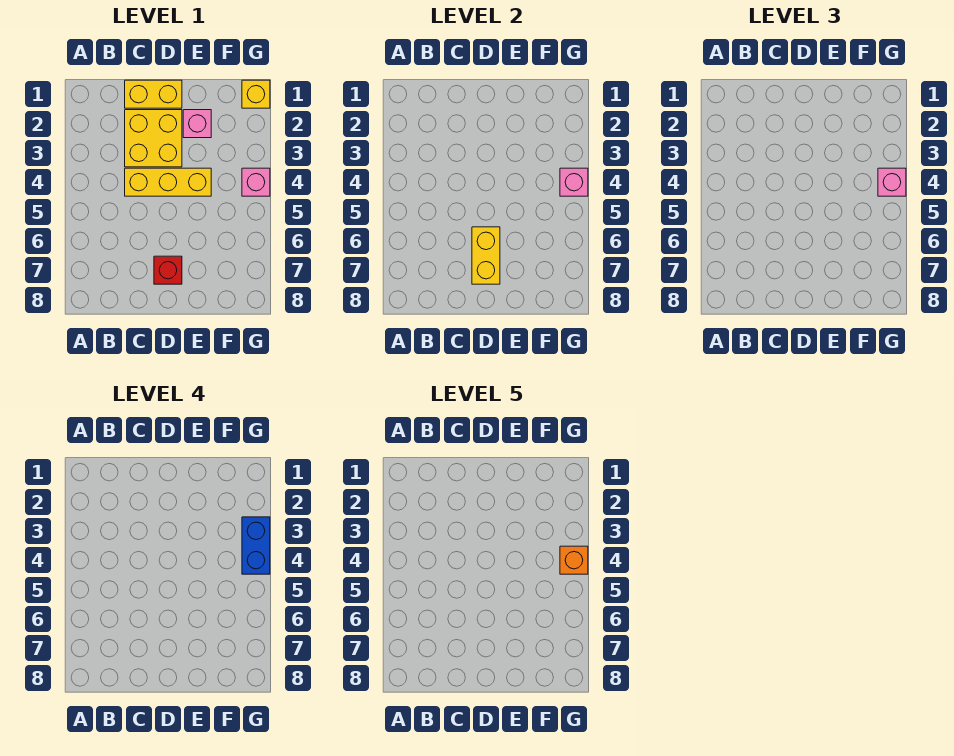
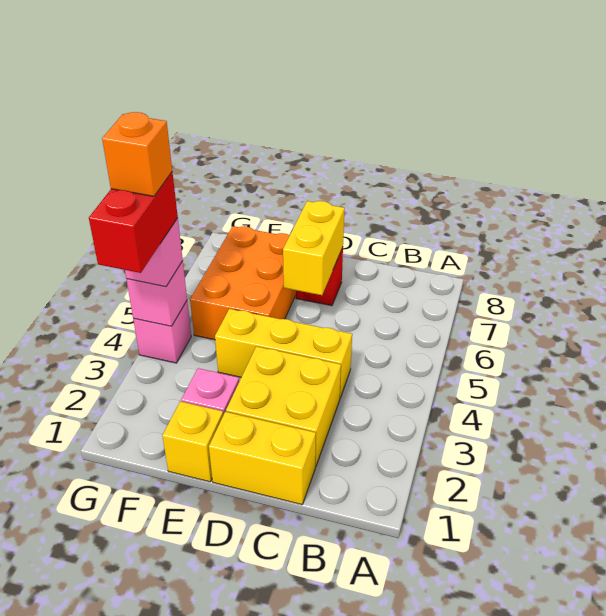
none -> orange brick E5:F7 level 1
yellow brick G1 level 1 -> yellow brick E1 level 1
blue brick G3:G4 level 4 -> red brick G3:G4 level 4

